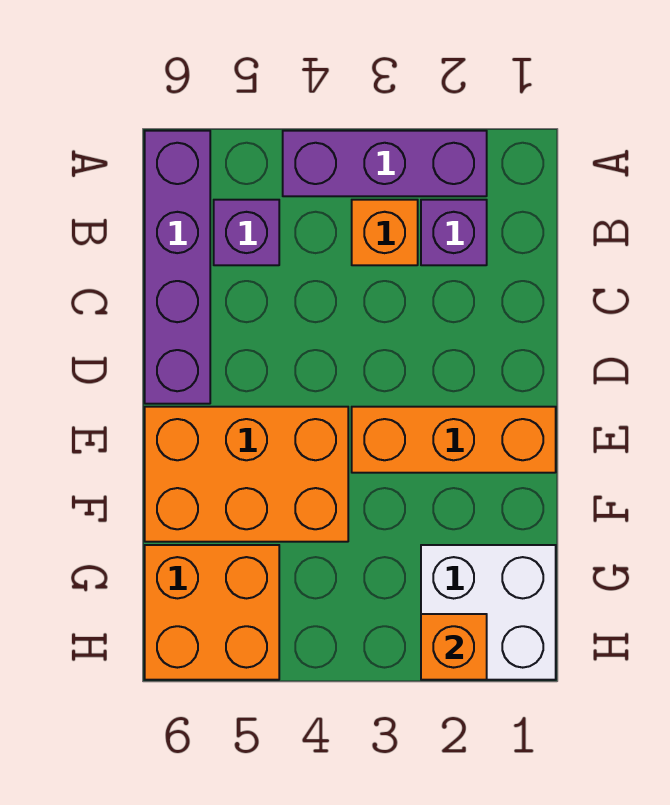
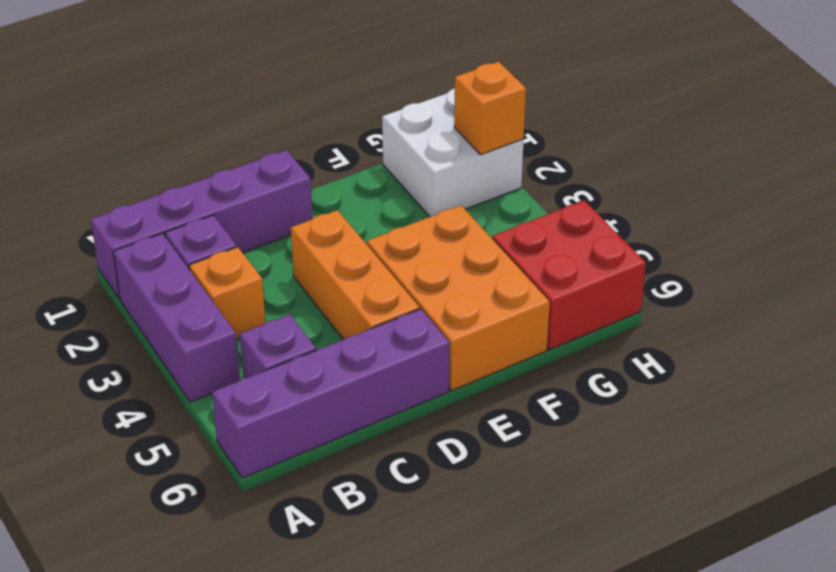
none -> purple brick A1:D1 level 1
orange brick E1:E3 level 1 -> orange brick D3:D5 level 1
orange brick G5:H6 level 1 -> red brick G5:H6 level 1

